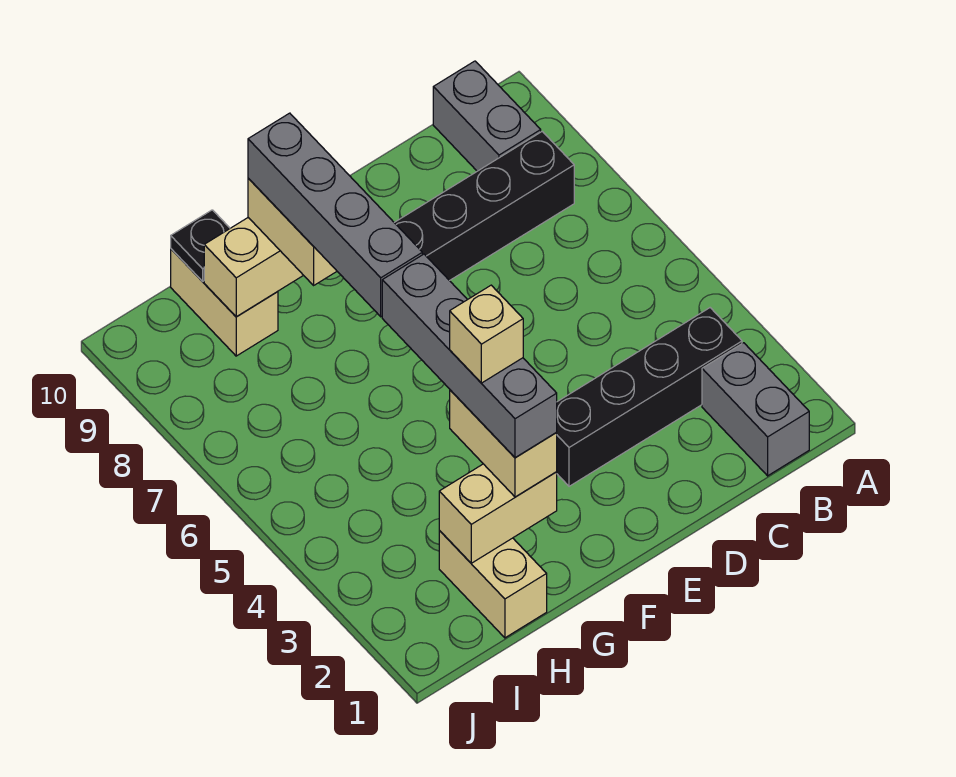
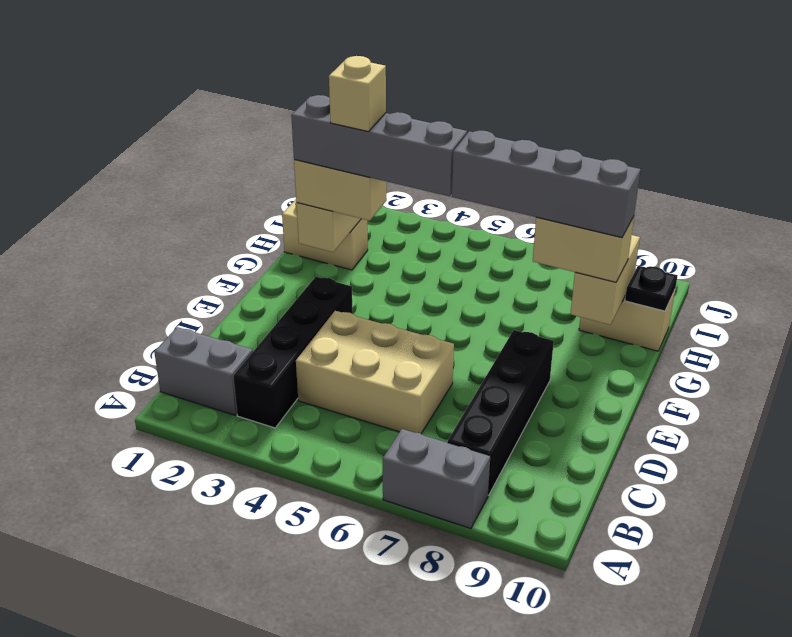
grey brick B9:B10 level 1 -> grey brick A7:A8 level 1
none -> tan brick C4:D6 level 1

